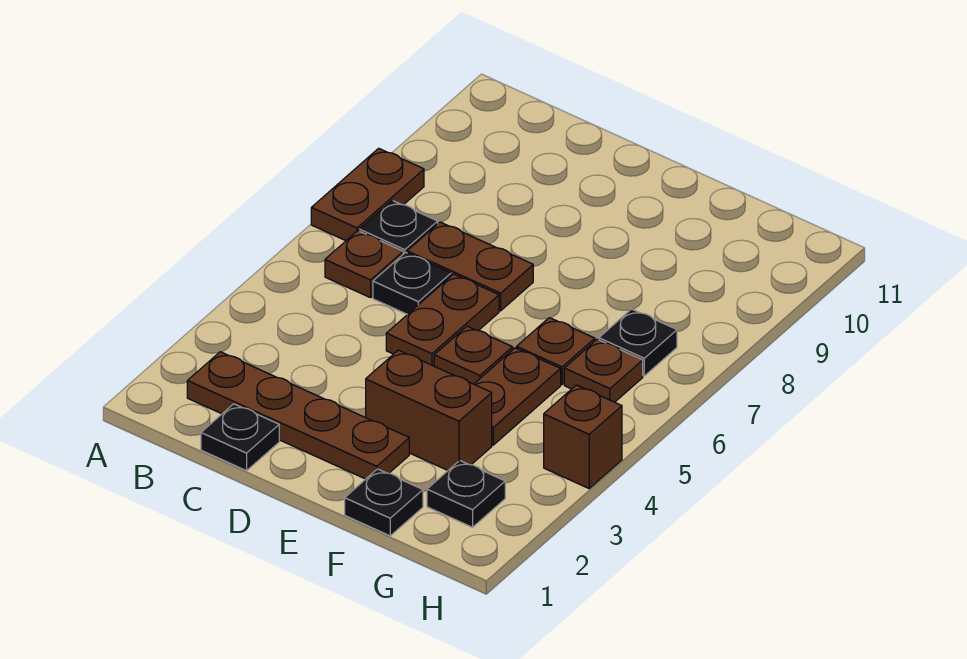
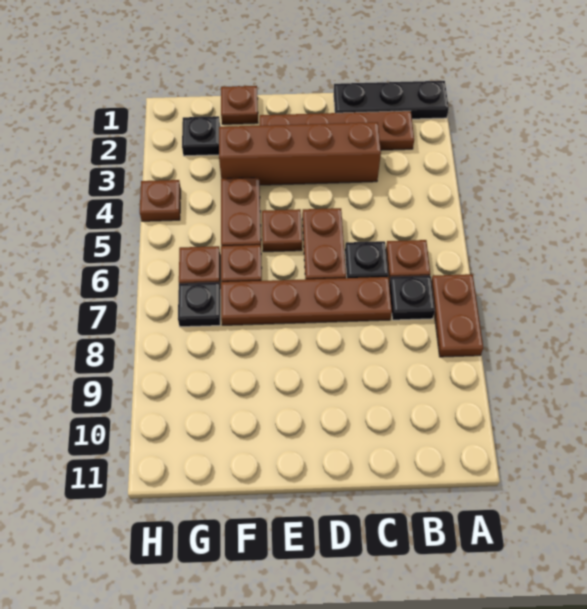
black plate C1 level 1 -> black plate A1:C1 level 1
brown plate C7:D7 level 1 -> brown plate C7:F7 level 1
brown brick E3:F3 level 1 -> brown brick C3:F3 level 1
black plate F1 level 1 -> brown plate F1 level 1
brown brick H4 level 1 -> brown plate H4 level 1

